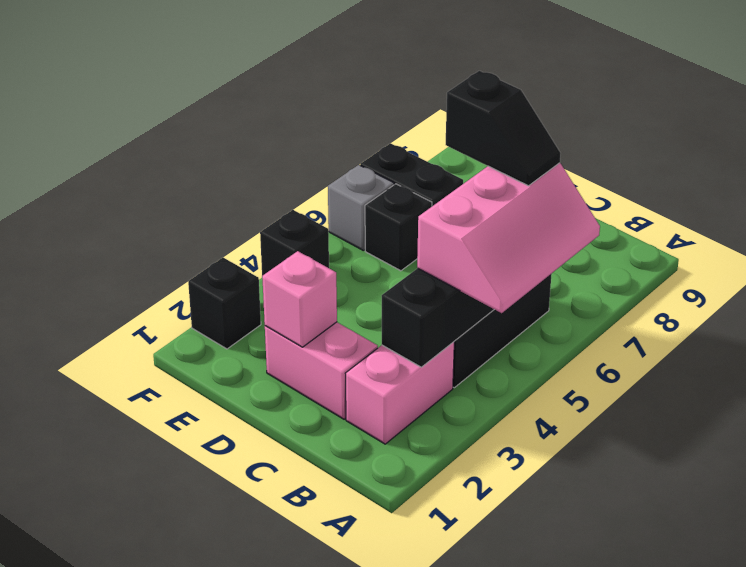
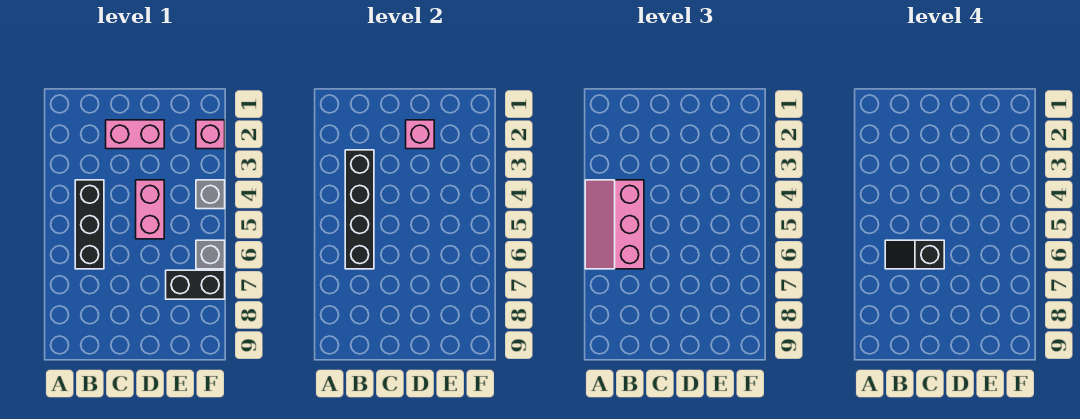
pink brick B2:B3 level 1 -> pink brick D4:D5 level 1
black brick E6 level 1 -> none
black brick F2 level 1 -> pink brick F2 level 1
black brick F4 level 1 -> grey brick F4 level 1

